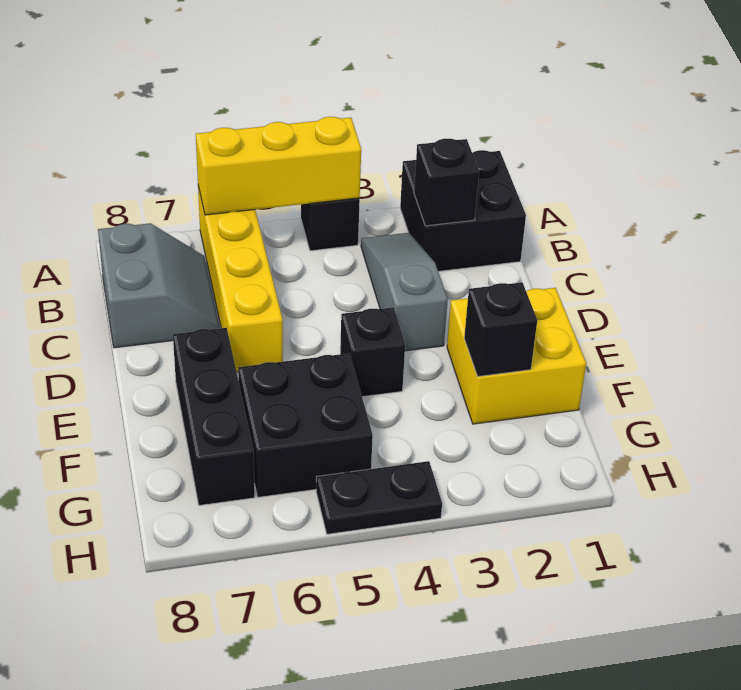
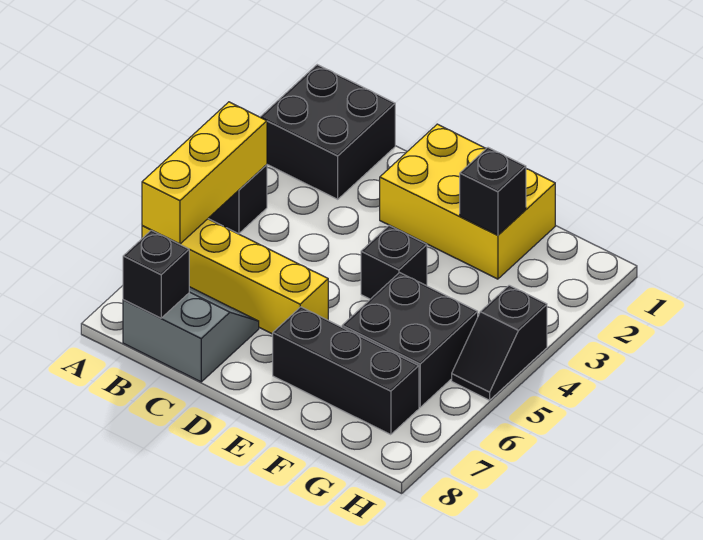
black brick B2 level 2 -> black brick B8 level 2
grey slope B3:D3 level 1 top D -> none
yellow brick E1:F2 level 1 -> yellow brick D1:F2 level 1
black plate H4:H5 level 1 -> black slope H4:H5 level 1 top 4

